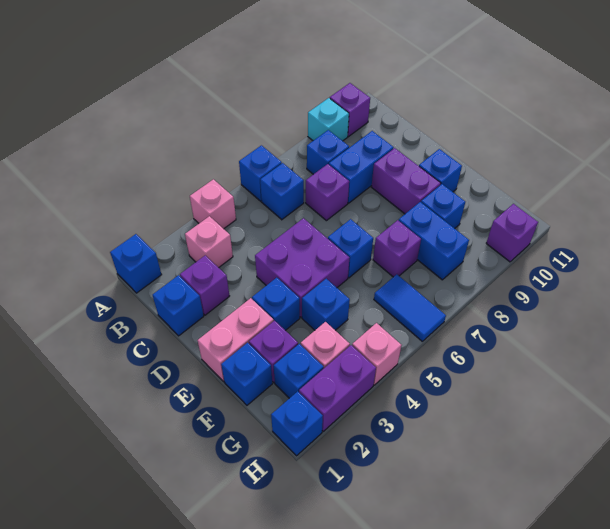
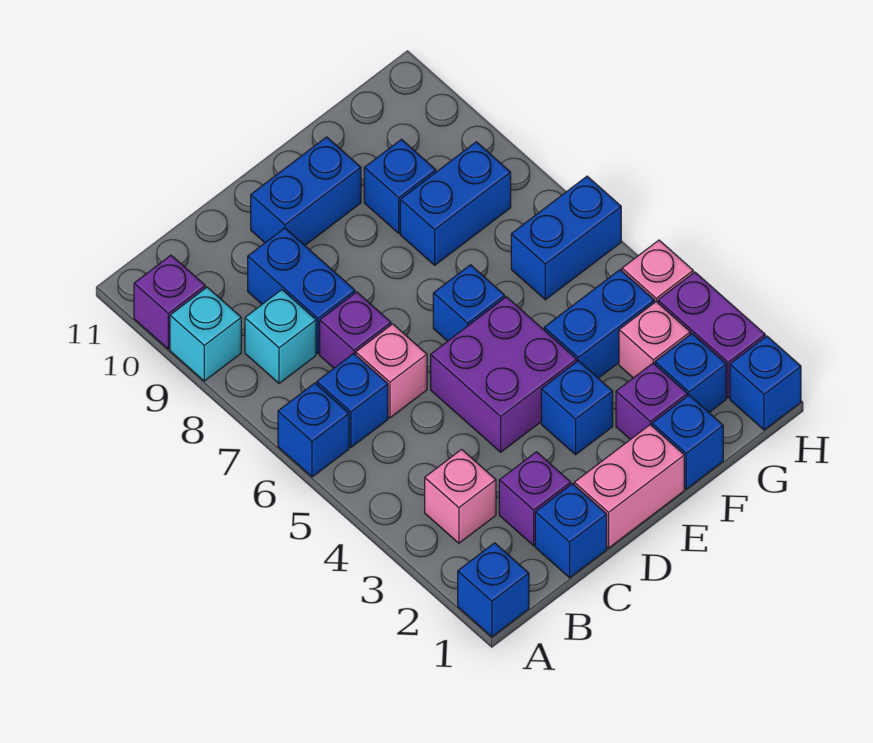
pink brick A4 level 1 -> pink brick C6 level 1
blue brick B8 level 1 -> cyan brick B8 level 1
purple brick D9:E9 level 1 -> none
pink brick E1:E2 level 1 -> pink brick D1:E1 level 1
blue brick E10 level 1 -> blue brick D10:E10 level 1
blue brick F4 level 1 -> blue brick F4:G4 level 1
purple brick F7 level 1 -> none
blue tile G6:H6 level 1 -> blue brick G6:H6 level 1
purple brick H10 level 1 -> none

